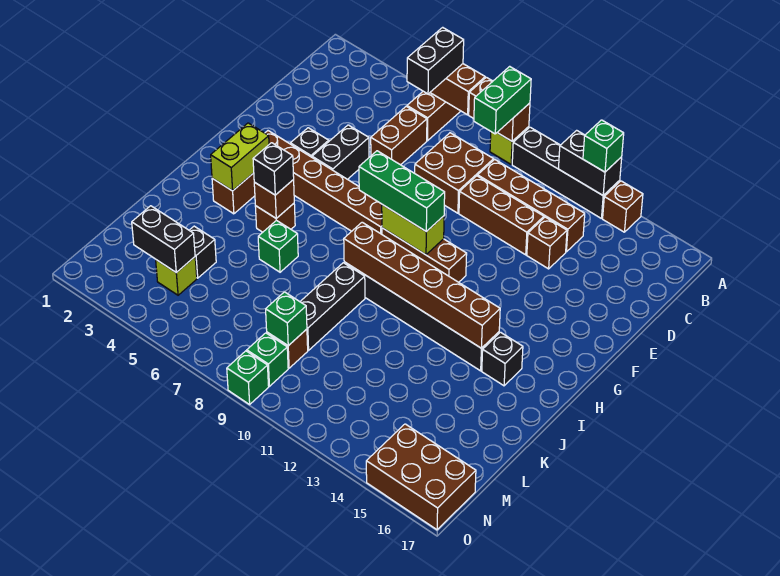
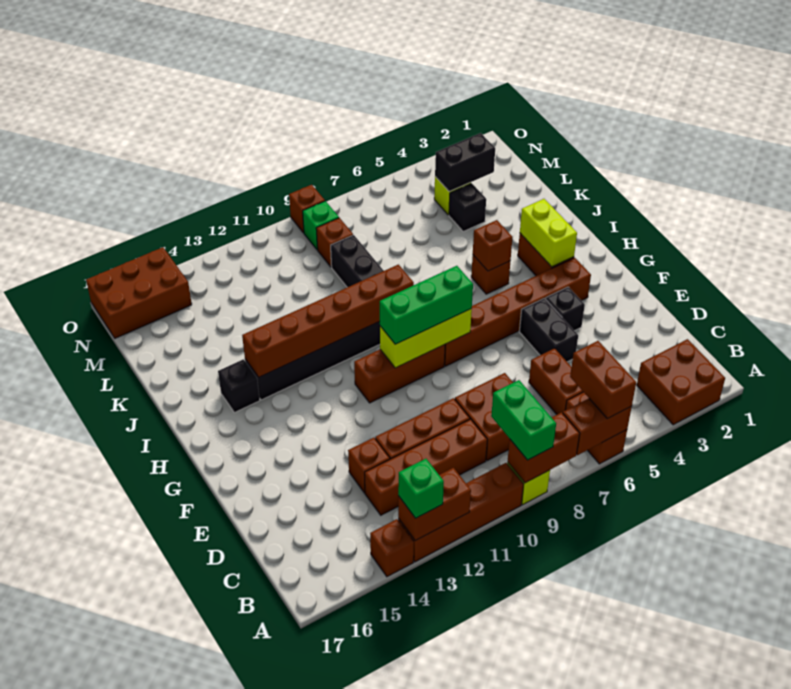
none -> brown brick A2:B3 level 1
black brick A6:B6 level 3 -> brown brick A6:B6 level 3
black brick A10:A13 level 1 -> brown brick A10:A13 level 1
black brick A12:A13 level 2 -> brown brick A12:A13 level 2
lime brick G9:G10 level 2 -> lime brick G8:G10 level 2
black brick I5 level 3 -> none
green brick J6 level 1 -> none
green brick M9 level 2 -> none
green brick O9 level 1 -> brown brick O9 level 1

